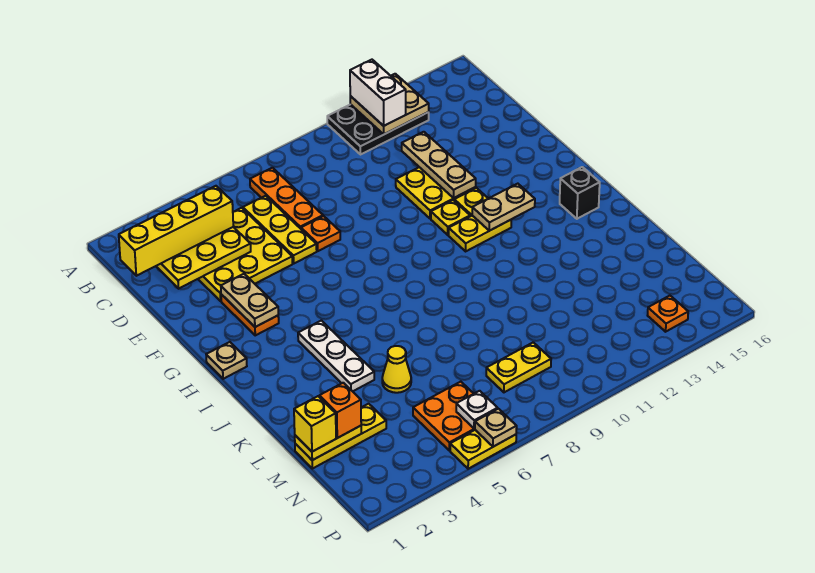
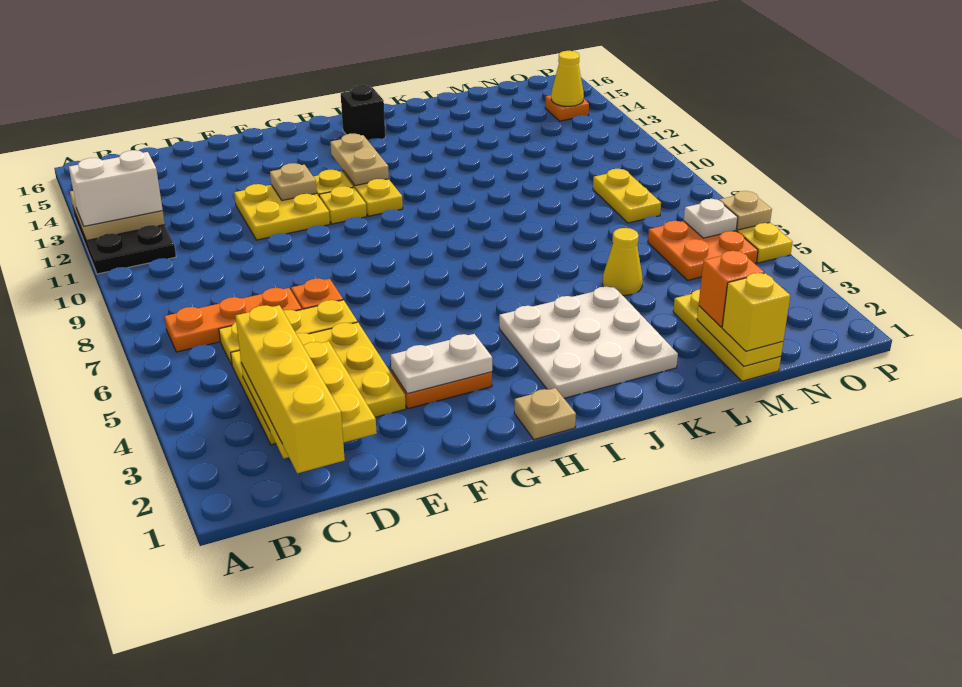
tan plate D12:F12 level 2 -> tan plate F12 level 2
tan plate F3:G3 level 2 -> white plate F3:G3 level 2
white plate I4:K4 level 1 -> white plate I2:K4 level 1
none -> yellow cone O14 level 2

